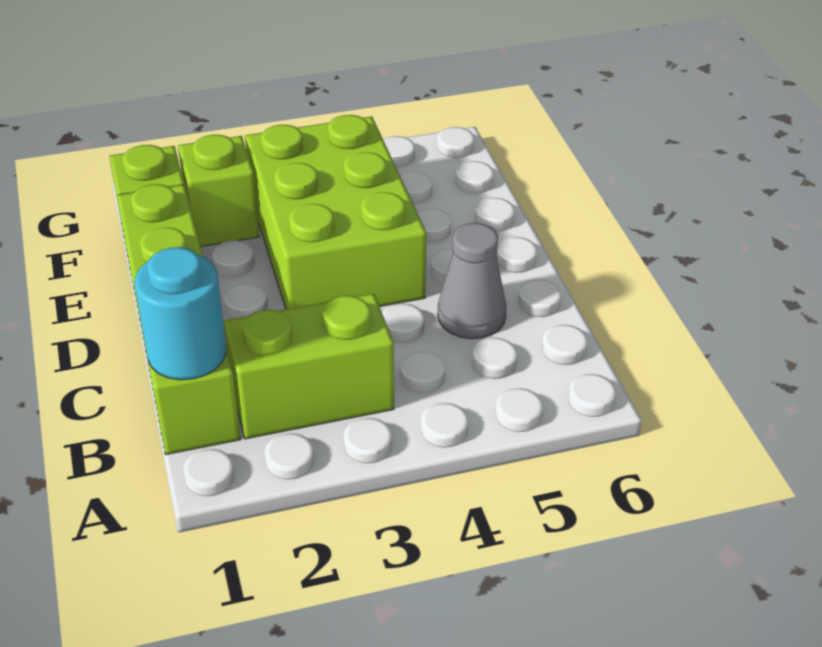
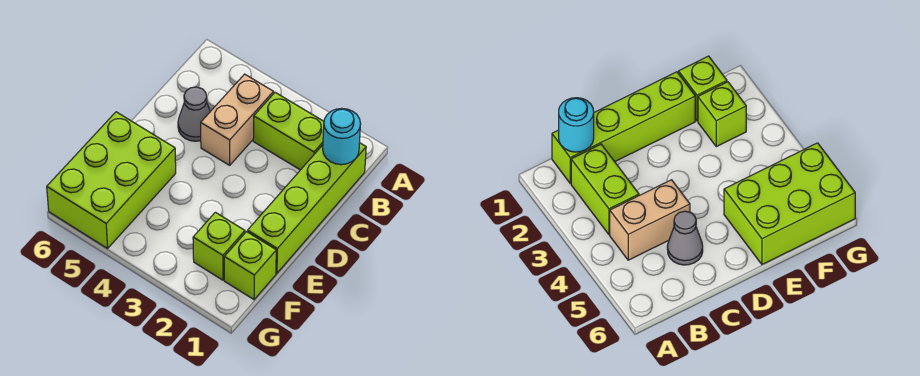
none -> tan brick B4:C4 level 1
lime brick D3:F4 level 1 -> lime brick E5:G6 level 1

